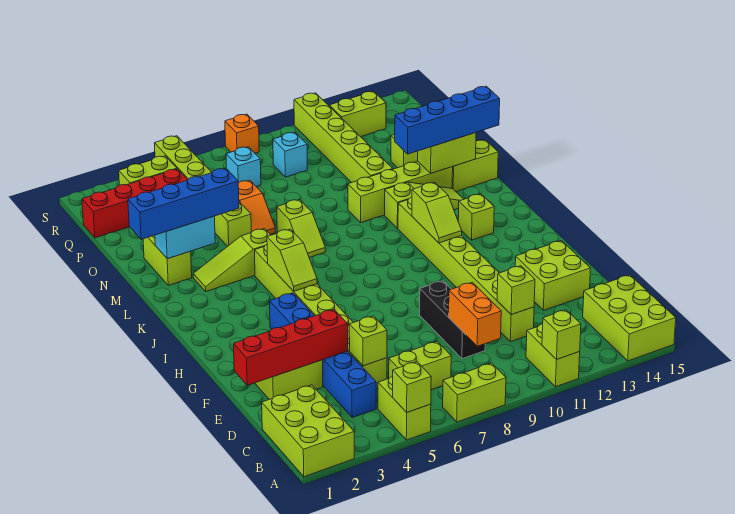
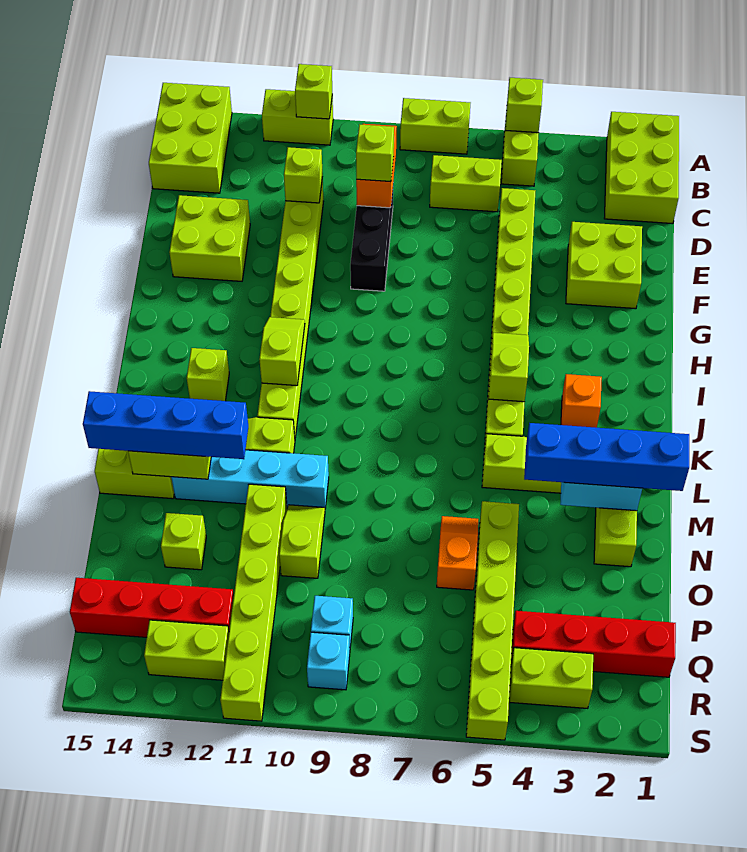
lime brick A11:B11 level 1 -> lime brick A11:A12 level 1
blue brick C4:H4 level 1 -> none
lime brick D5 level 2 -> lime brick D9 level 3
red brick E1:E4 level 2 -> red brick Q12:Q15 level 1
lime slope L7:M7 level 1 top M -> lime slope N10:O10 level 1 top O
lime brick M10:M13 level 1 -> cyan brick M10:M13 level 1
cyan brick Q7 level 1 -> cyan brick R9 level 1
orange brick S8 level 1 -> orange brick J3 level 1

